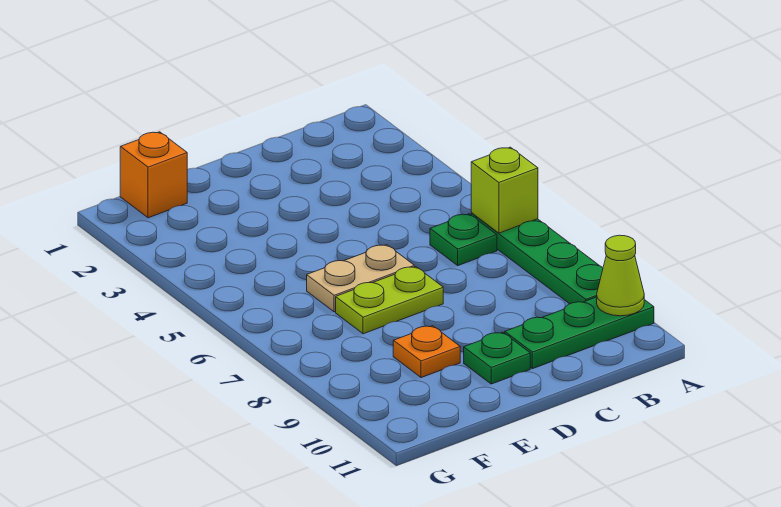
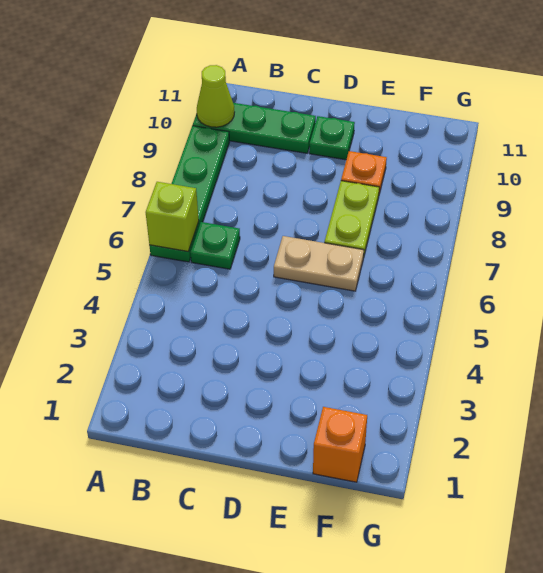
lime plate D7:E7 level 1 -> lime plate E7:E8 level 1

